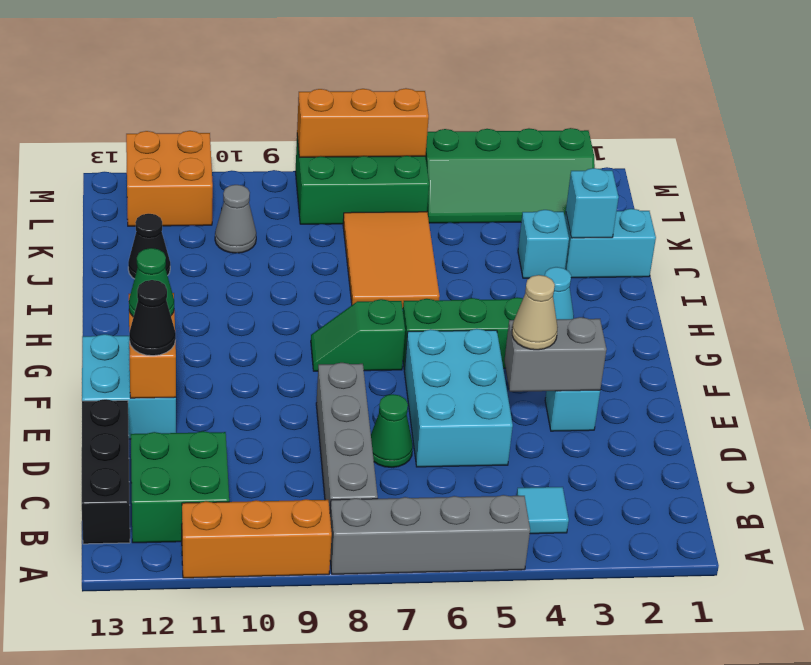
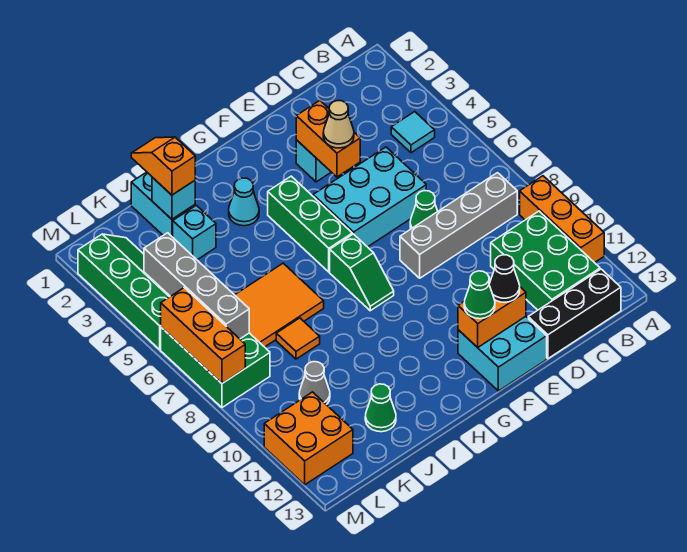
grey brick A5:A8 level 1 -> grey brick L4:L7 level 2
green brick B11:C12 level 1 -> green brick B10:C12 level 1
grey brick E3:E4 level 2 -> orange brick E3:E4 level 2
none -> orange slope J1:J2 level 3 top 2
none -> orange tile J8 level 1
black cone J12 level 1 -> green cone J12 level 1

